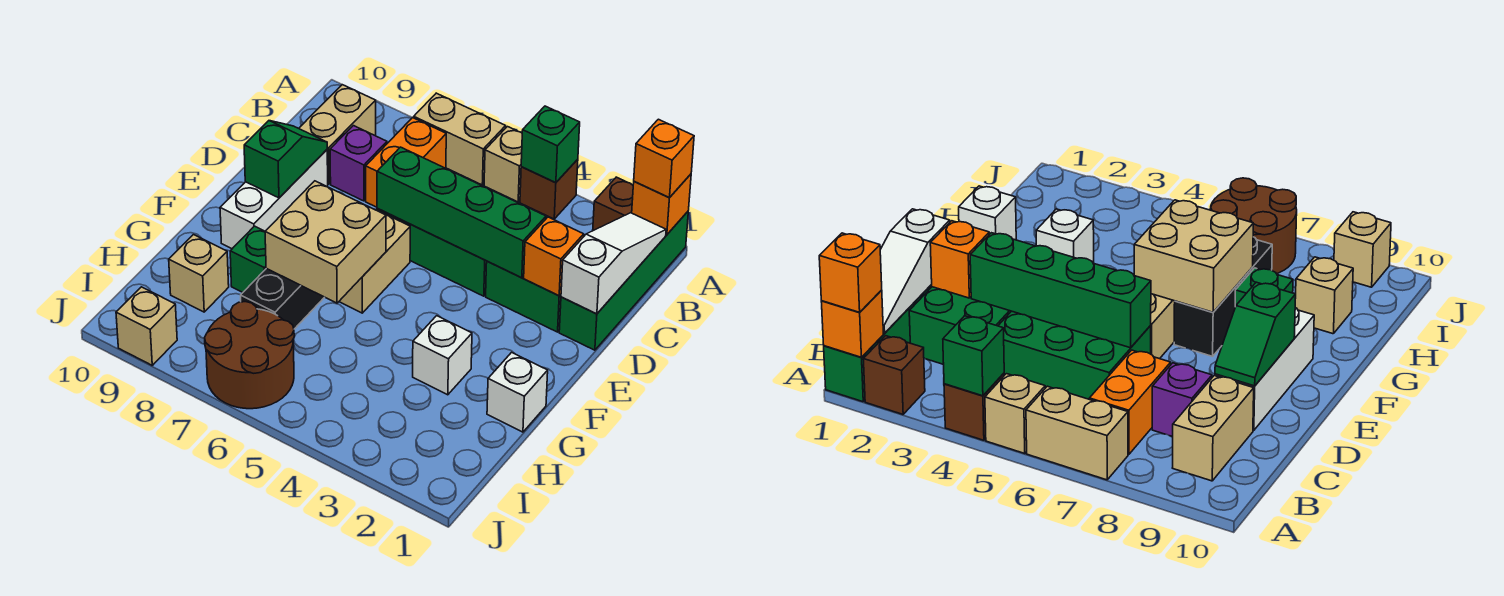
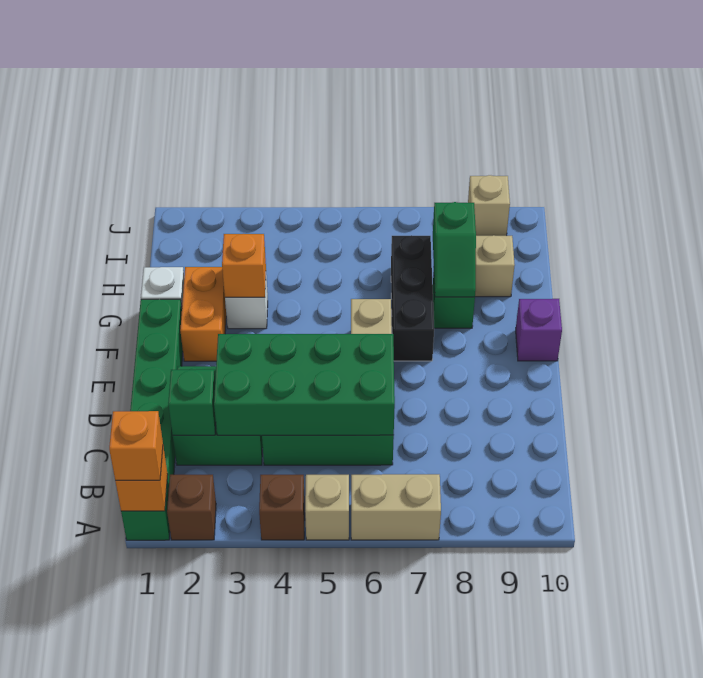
green brick A1:D1 level 1 -> green brick A1:F1 level 1
green brick A4 level 2 -> green brick C2 level 2
white slope B1:D1 level 2 top D -> none
orange brick B7:C7 level 1 -> orange brick F2:G2 level 1
tan brick B9:C9 level 1 -> none
purple brick C8 level 1 -> purple brick F10 level 1
orange brick D2 level 2 -> orange brick G3 level 2
green brick D3:D6 level 2 -> green brick C3:D6 level 2
white brick D9:F9 level 1 -> none
green slope D9:E9 level 2 top E -> green slope G8:H8 level 2 top H
tan brick F6:G7 level 2 -> none
brown round brick I6:J7 level 1 -> none

